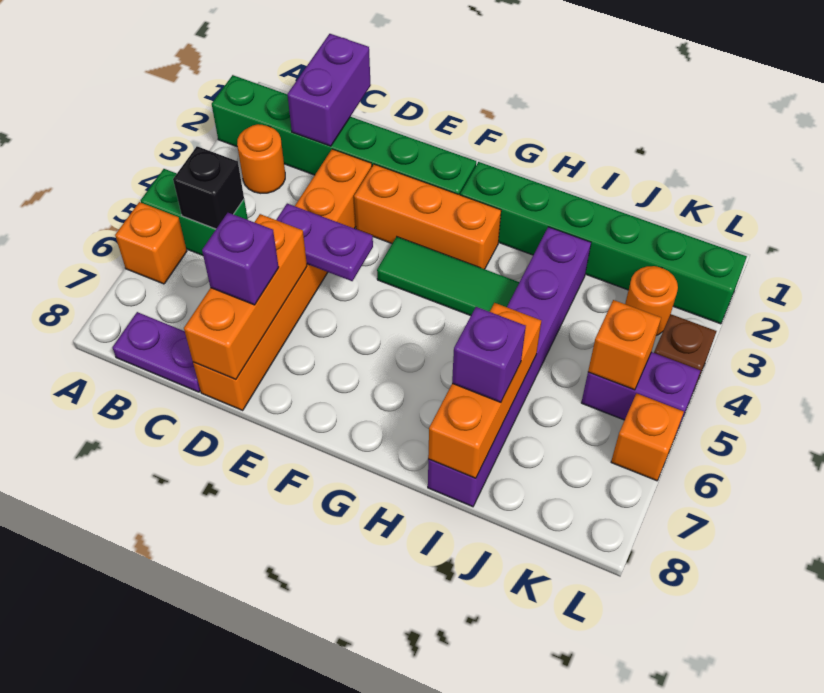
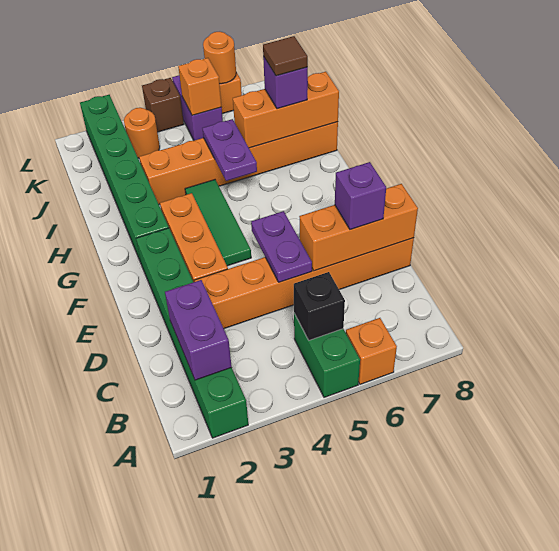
orange round brick B3 level 1 -> orange round brick L6 level 2
purple plate B8:C8 level 1 -> purple plate H5:I5 level 2
purple brick C1:C2 level 2 -> purple brick B2:C2 level 2
purple brick I3:I8 level 1 -> orange brick I3:I8 level 1
none -> brown tile I7 level 4

